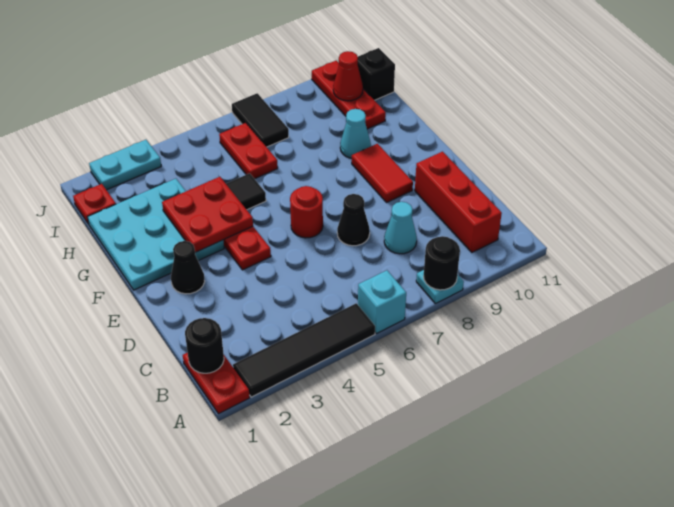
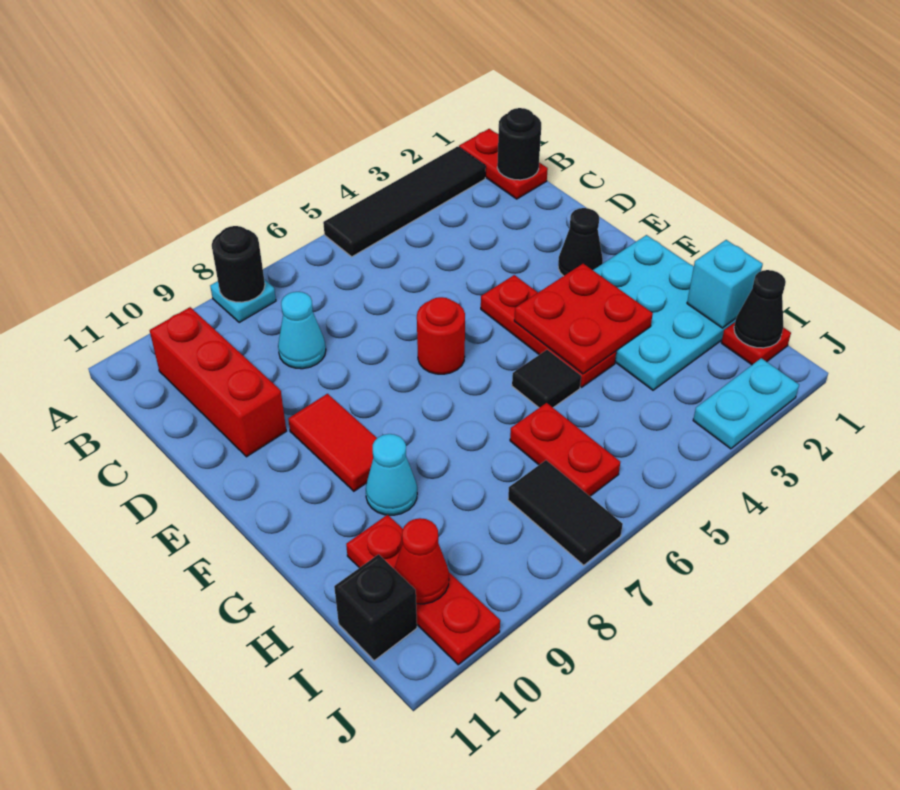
cyan brick A6 level 1 -> cyan brick H1 level 2
black cone D7 level 1 -> black cone I1 level 2

